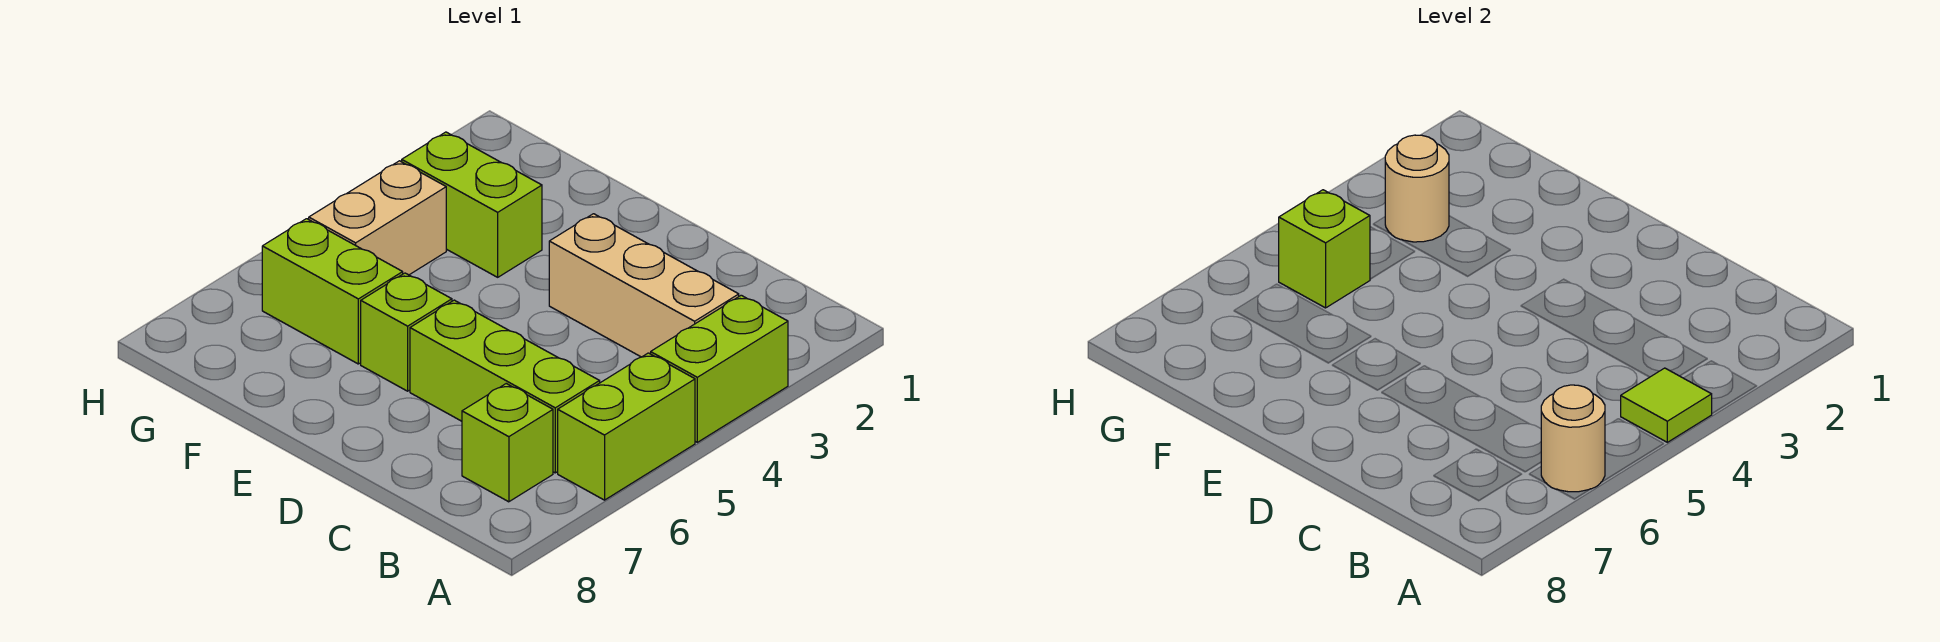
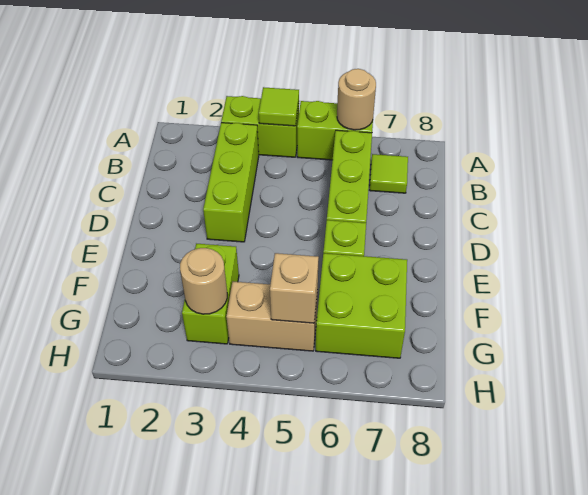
tan brick B3:D3 level 1 -> lime brick B3:D3 level 1
lime brick B7 level 1 -> lime tile B7 level 1
lime brick F6:G6 level 1 -> lime brick F6:G7 level 1
lime brick G5 level 2 -> tan brick G5 level 2

